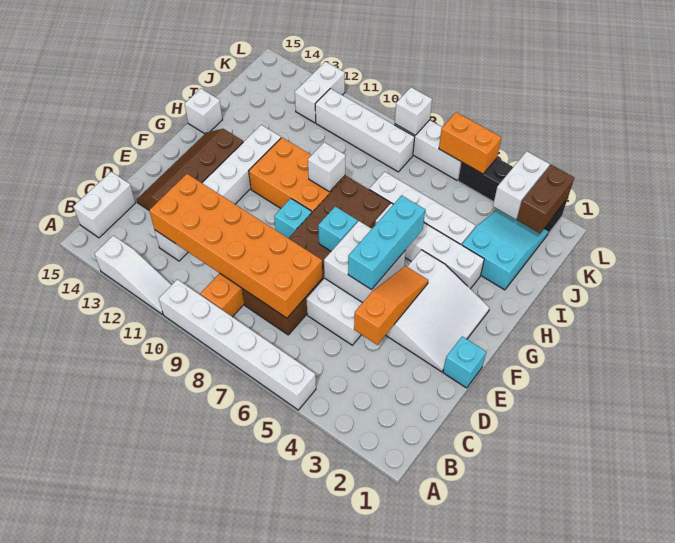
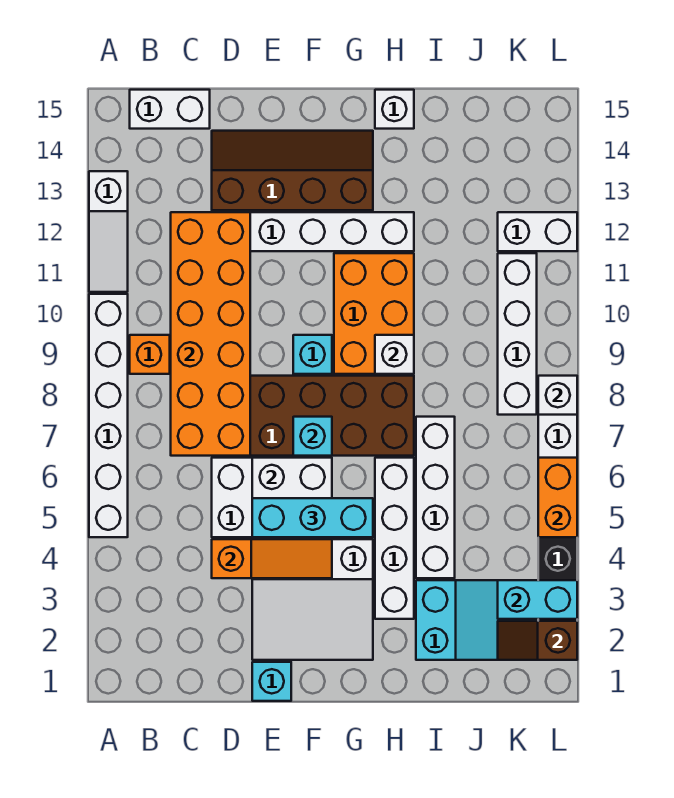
brown brick K2:L2 level 2 -> brown slope K2:L2 level 2 top L
white brick K3:L3 level 2 -> cyan brick K3:L3 level 2

